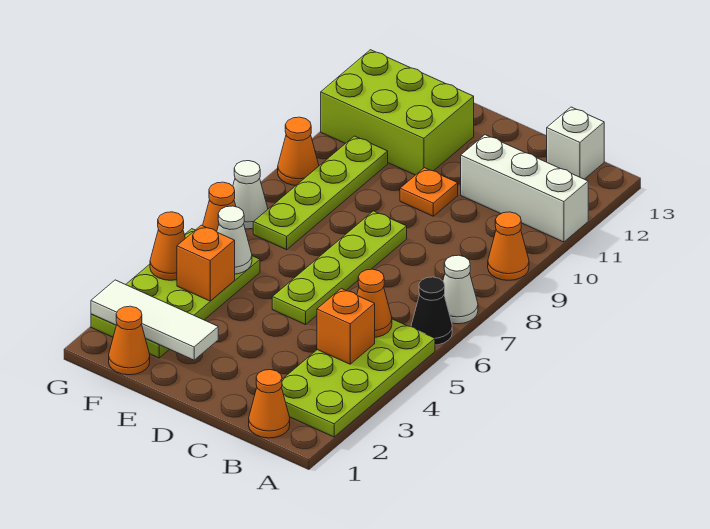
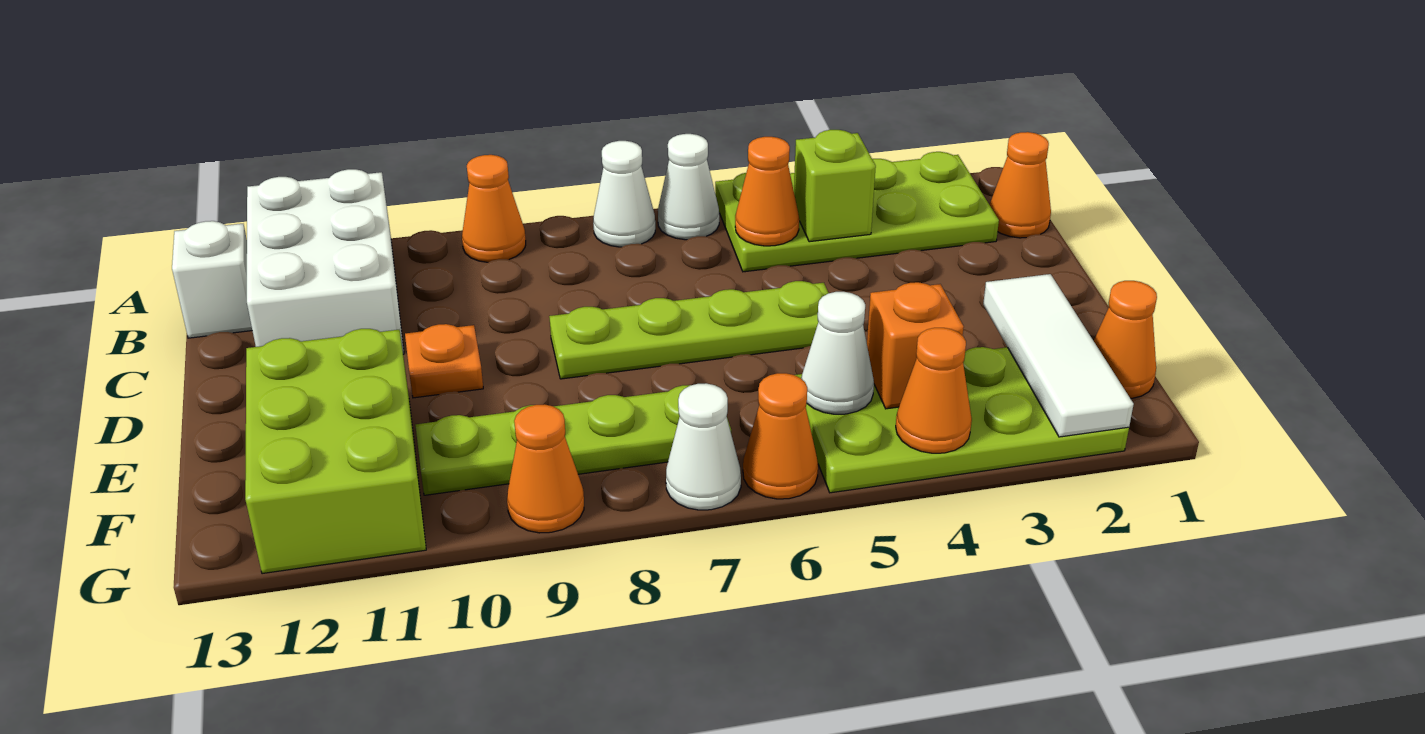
black cone A6 level 1 -> white cone A6 level 1
white brick A11:C11 level 1 -> white brick A11:C12 level 1
orange brick B4 level 2 -> lime brick B4 level 2

